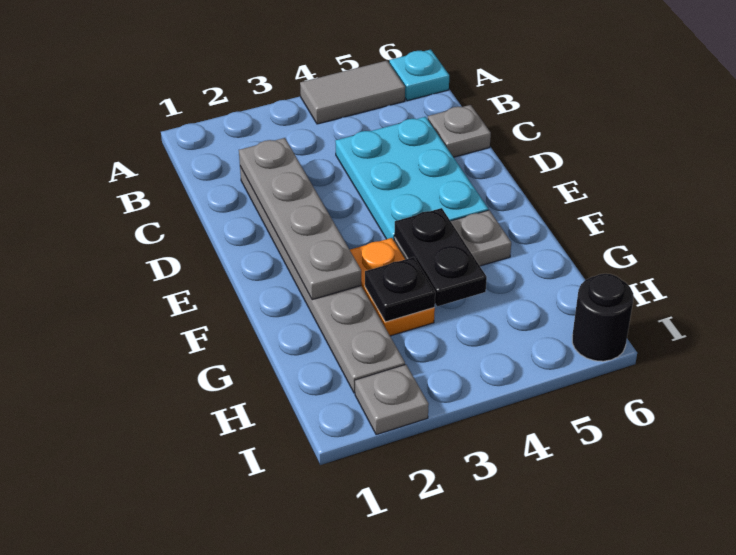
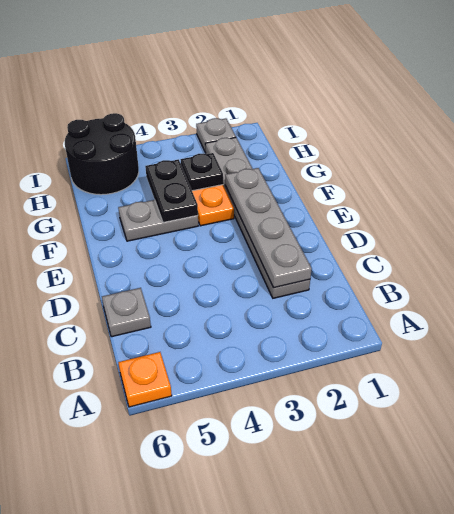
grey tile A4:A5 level 1 -> none
cyan plate A6 level 1 -> orange plate A6 level 1
cyan plate C4:E5 level 1 -> none
black round brick I6 level 1 -> black round brick H5:I6 level 1

